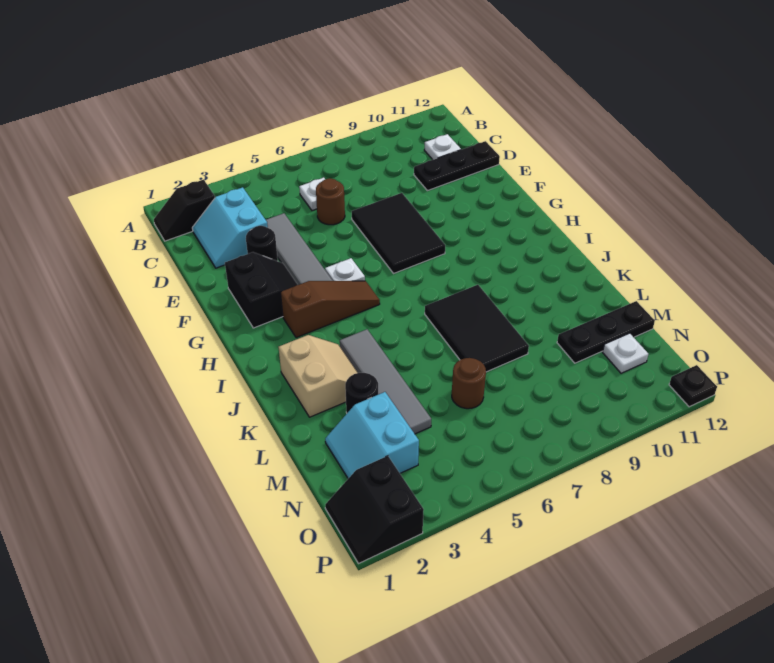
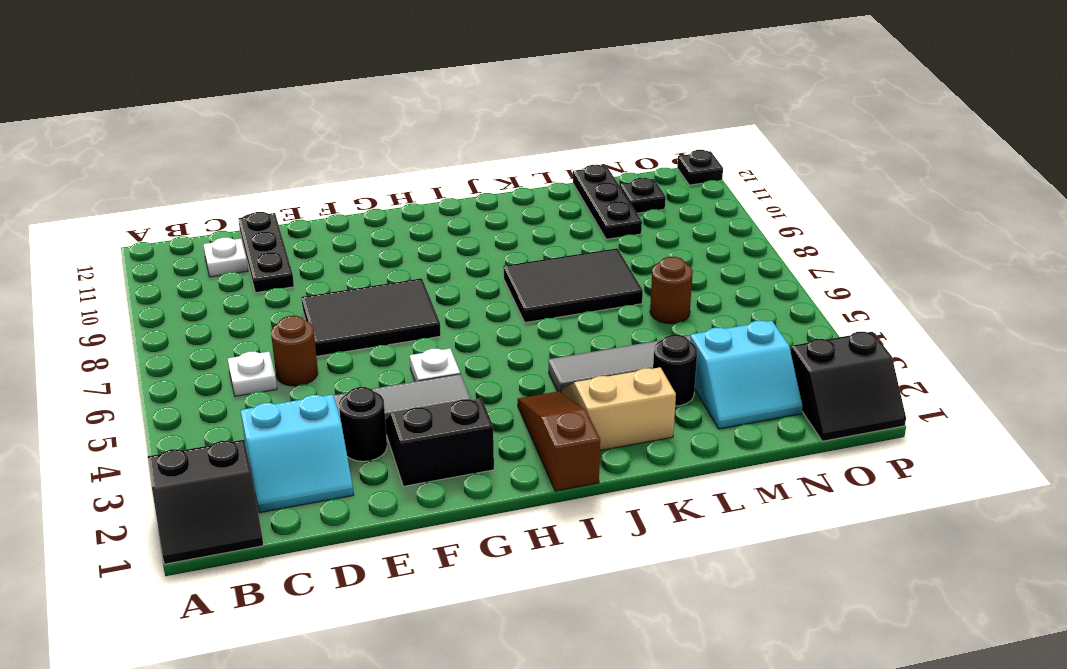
black slope B1:B2 level 1 top 2 -> black slope A1:B2 level 1 top 2
brown slope H3:H5 level 1 top 3 -> brown slope I1:I3 level 1 top 1
white plate N11 level 1 -> black plate N11 level 1

